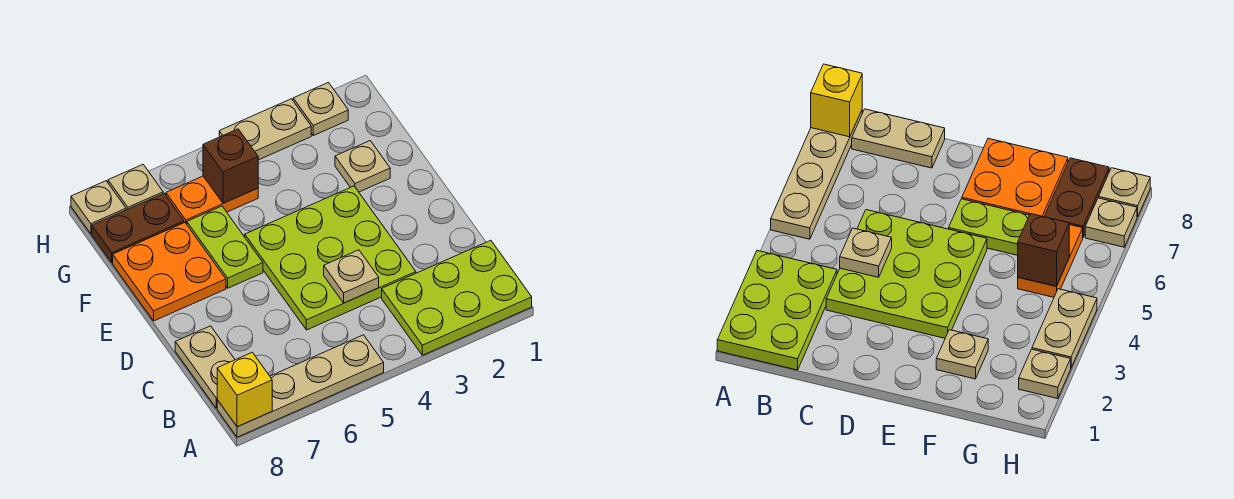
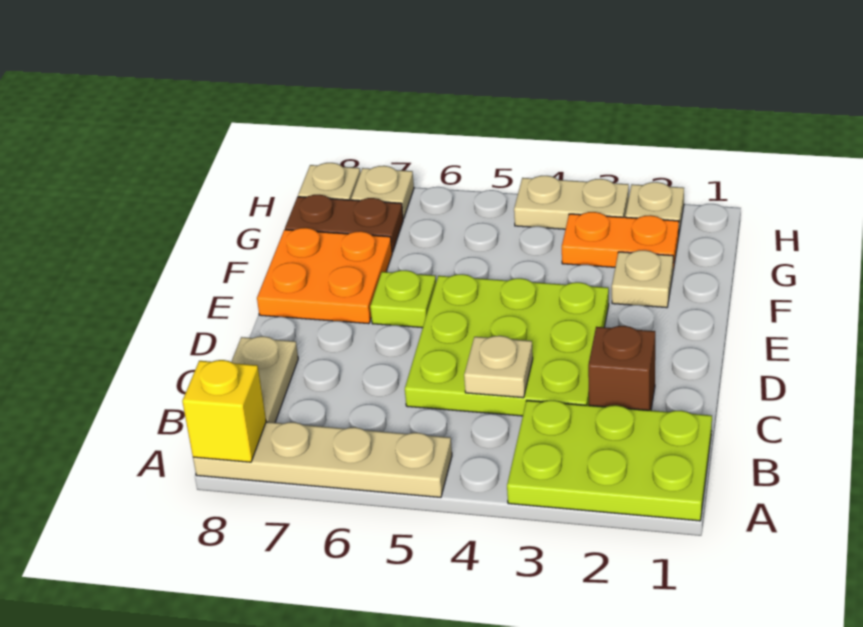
lime plate E6:F6 level 1 -> lime plate E6 level 1
orange plate G5:G6 level 1 -> orange plate G2:G3 level 1
brown brick G5 level 2 -> brown brick C2 level 1

